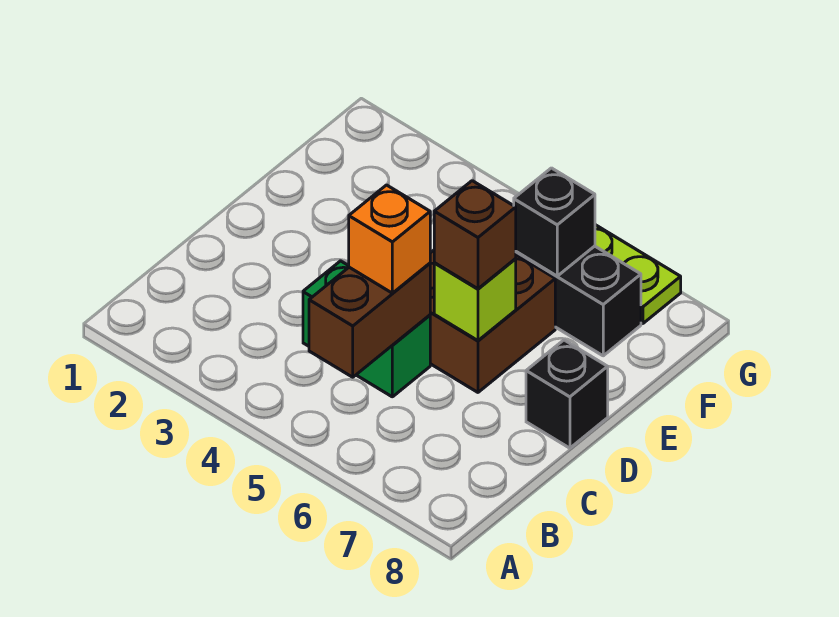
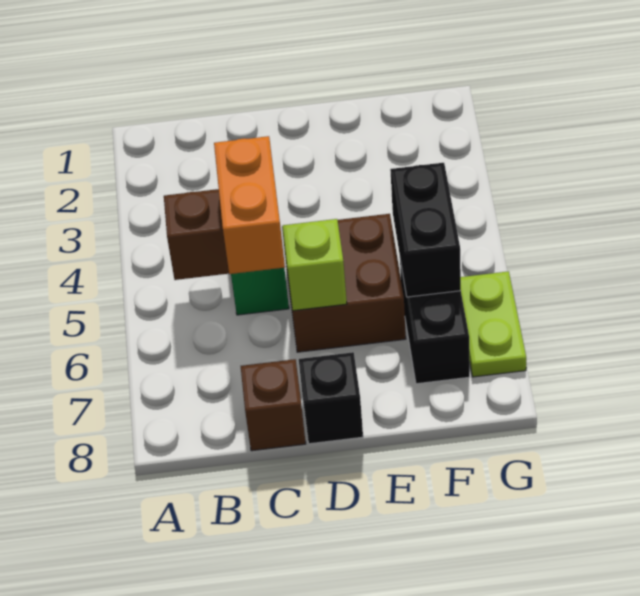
orange brick C5 level 3 -> orange brick C5:C6 level 3
brown brick D6 level 3 -> brown brick C8 level 1
black brick F6 level 2 -> black brick F5:F6 level 2

